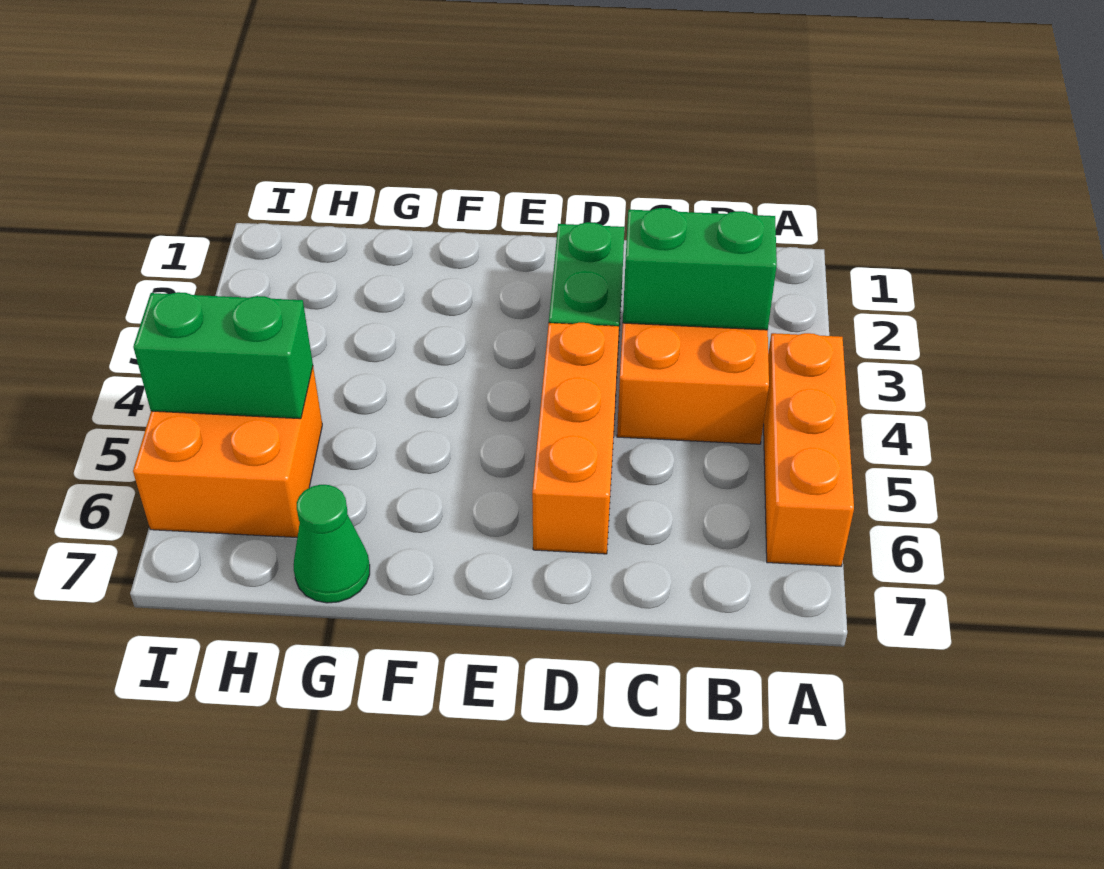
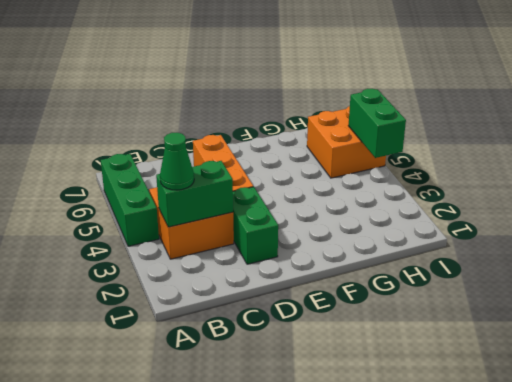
orange brick A4:A6 level 1 -> green brick A4:A6 level 1
green cone G7 level 1 -> green cone B3 level 3
green brick H5:I5 level 2 -> green brick I4:I5 level 2

